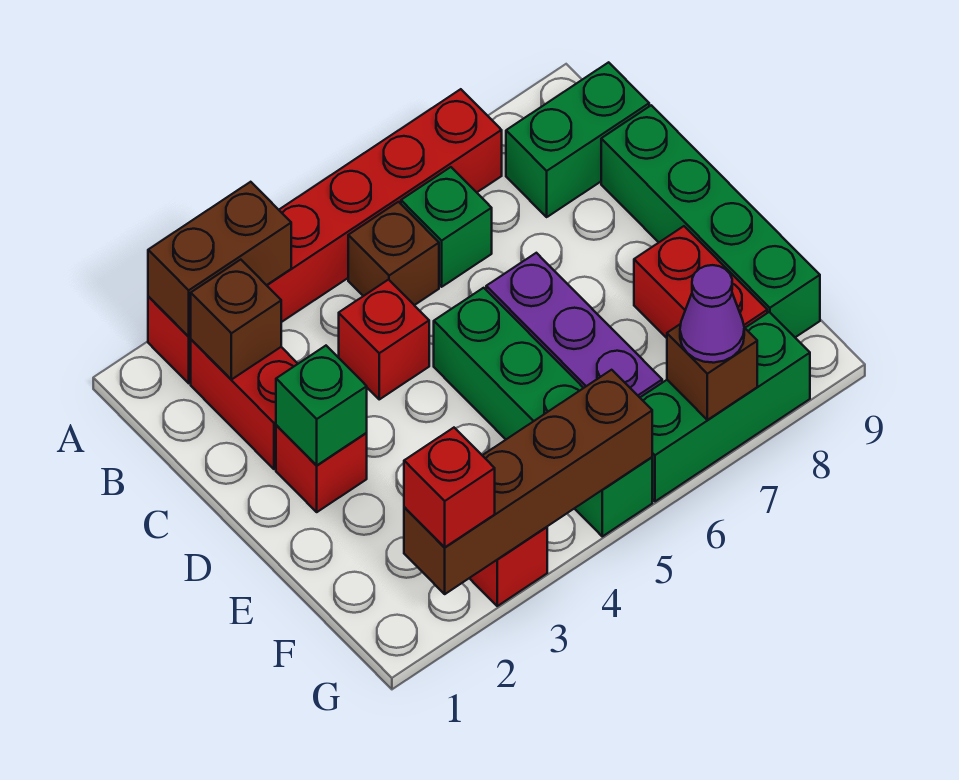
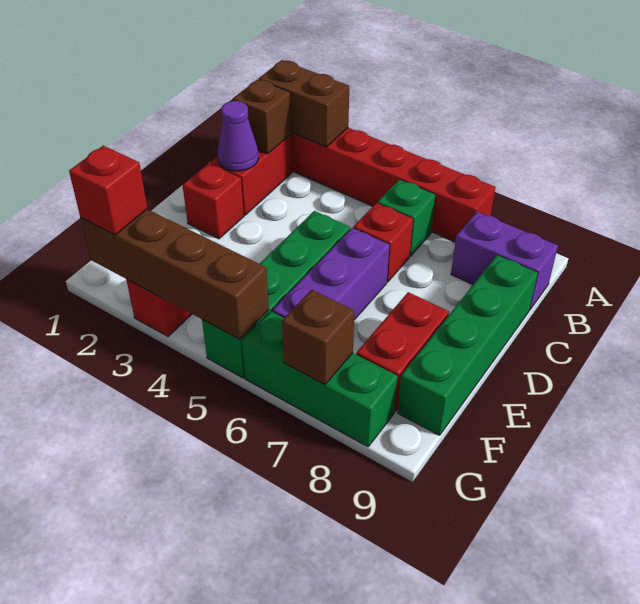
brown brick B5 level 1 -> none
green brick B8:B9 level 1 -> purple brick B8:B9 level 1
red brick C4 level 1 -> red brick C6 level 1
green brick D2 level 2 -> none
purple cone G7 level 3 -> purple cone C2 level 2

